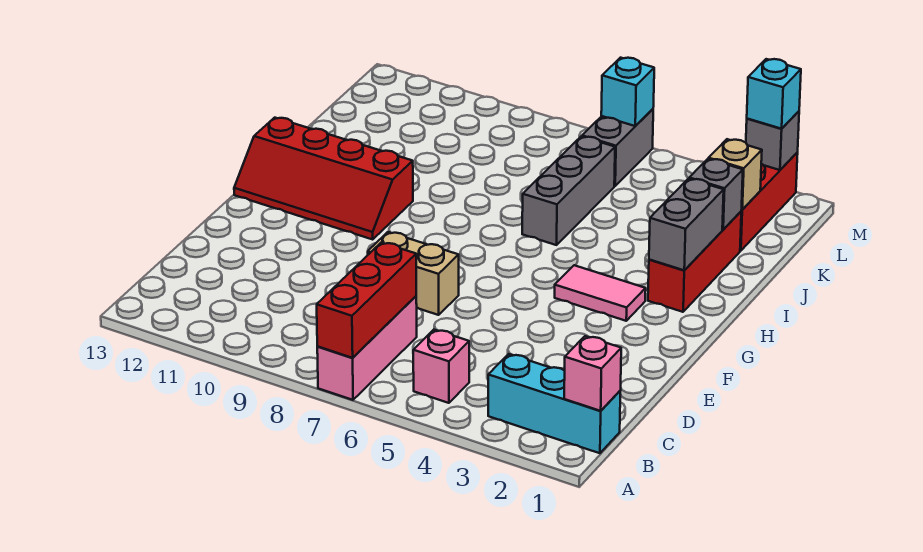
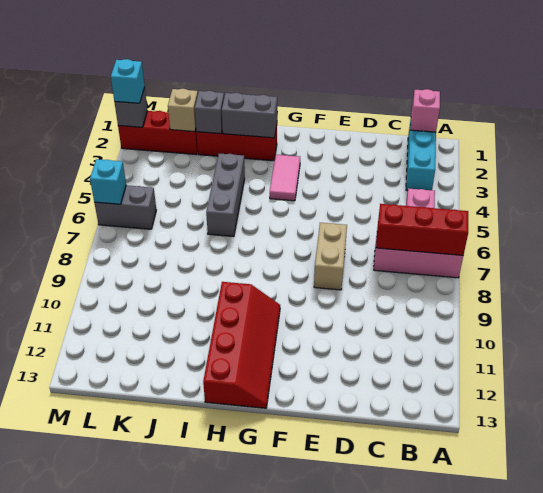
grey brick I6:K6 level 1 -> grey brick I4:I6 level 1

